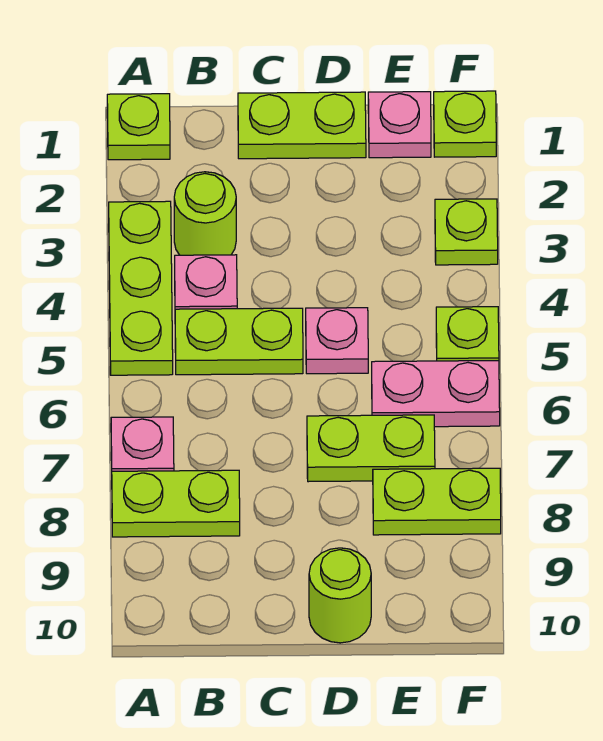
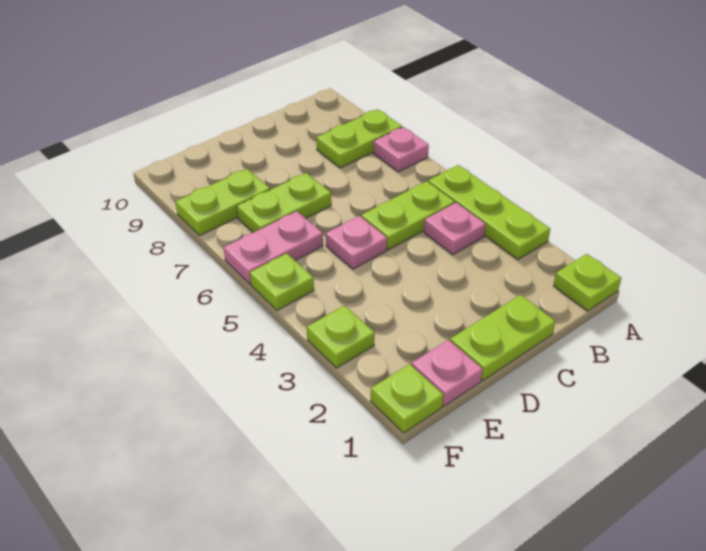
lime round brick B3 level 1 -> none
lime round brick D10 level 1 -> none

